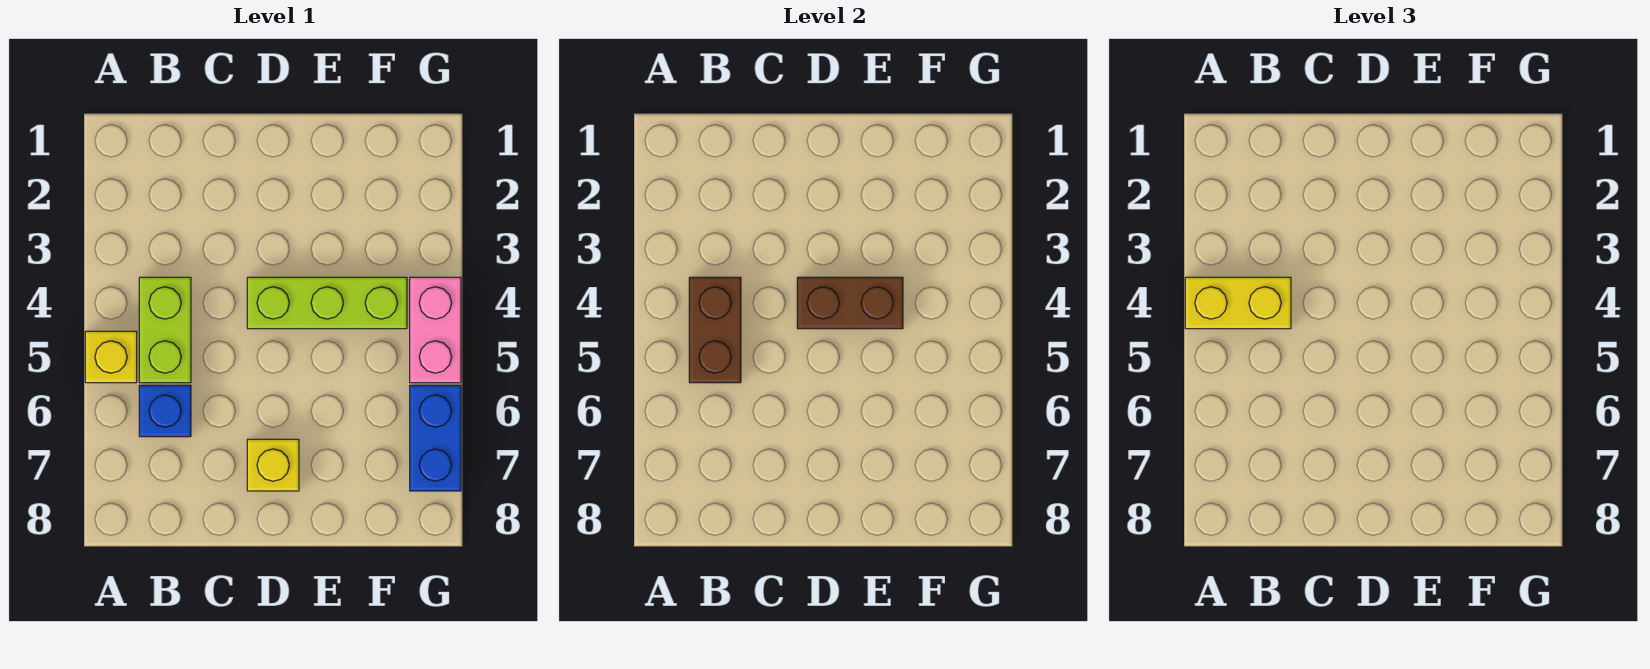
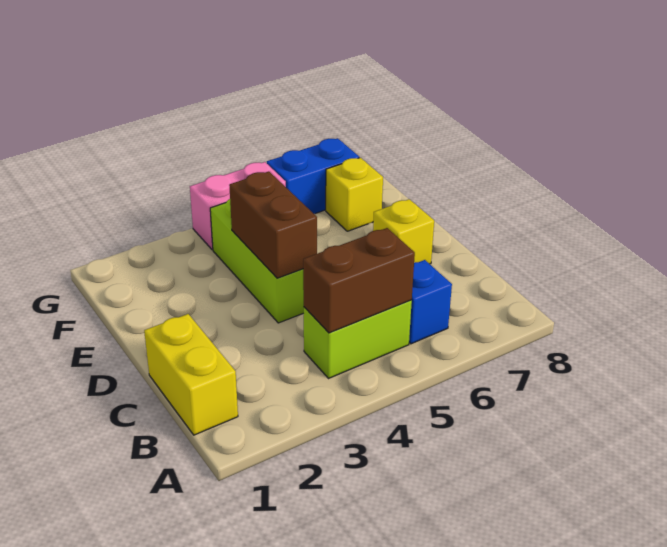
yellow brick A4:B4 level 3 -> yellow brick B1:C1 level 1
yellow brick A5 level 1 -> yellow brick F7 level 1

